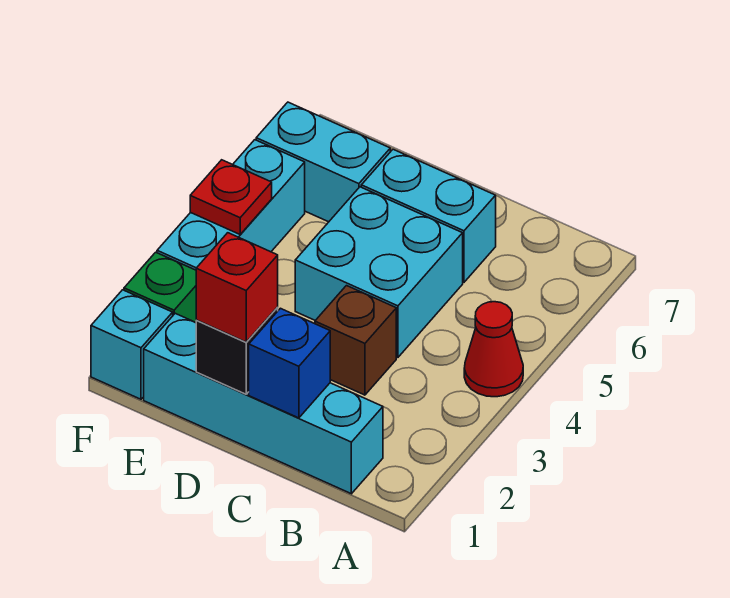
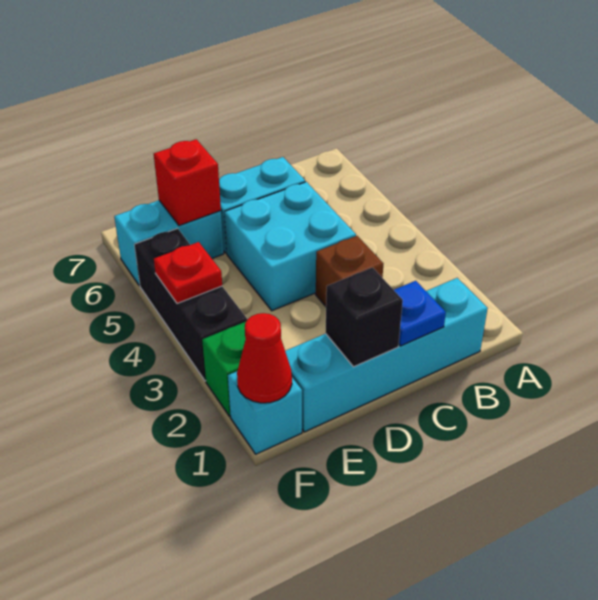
red cone A4 level 1 -> red cone F1 level 2
blue brick C1 level 2 -> blue plate C1 level 2
red brick D1 level 3 -> red brick E6 level 2
cyan brick F3:F5 level 1 -> black brick F3:F5 level 1

